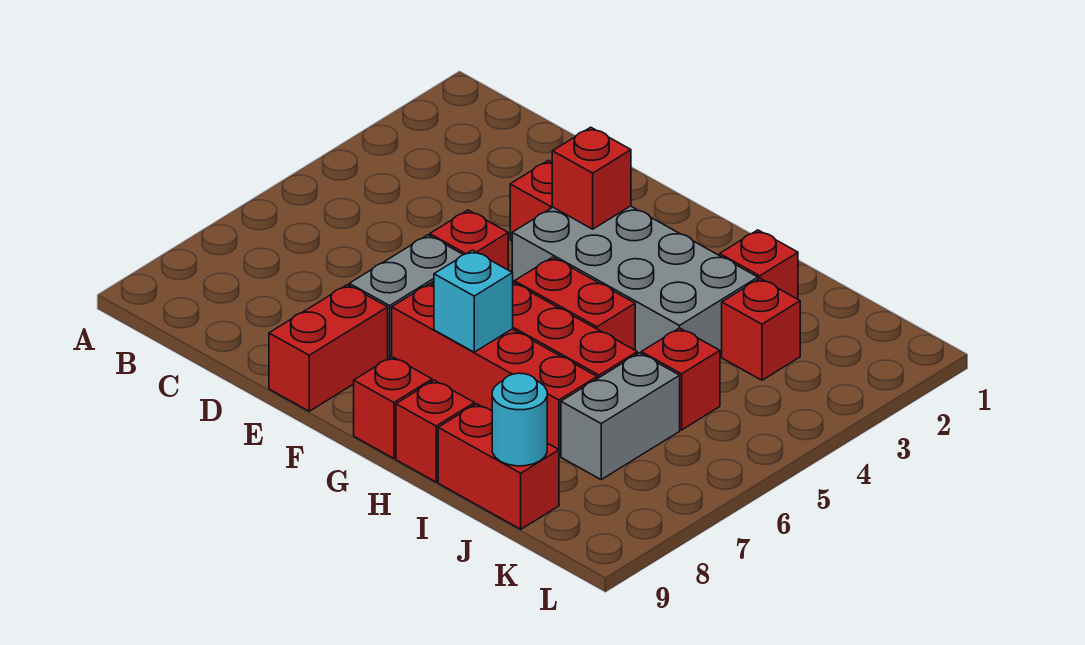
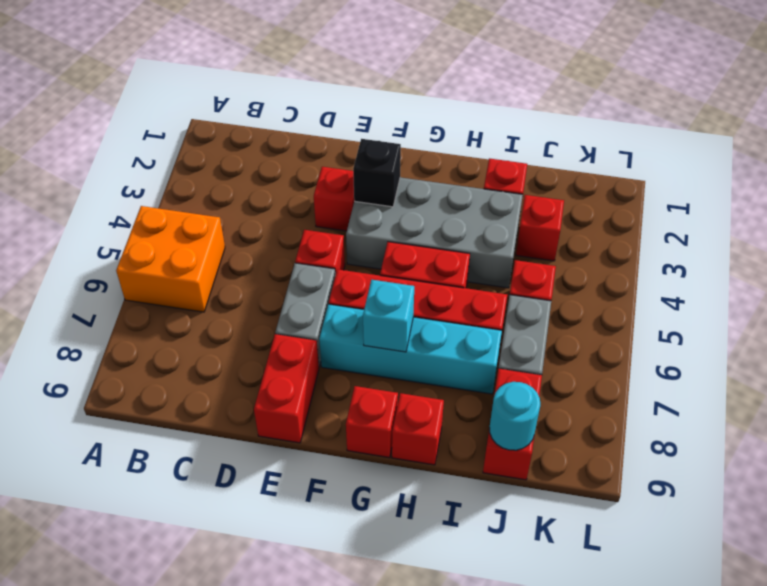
none -> orange brick A5:B6 level 1
red brick F3 level 2 -> black brick F3 level 2
red brick F7:I7 level 1 -> cyan brick F7:I7 level 1
red brick I9:J9 level 1 -> red brick J8:J9 level 1

